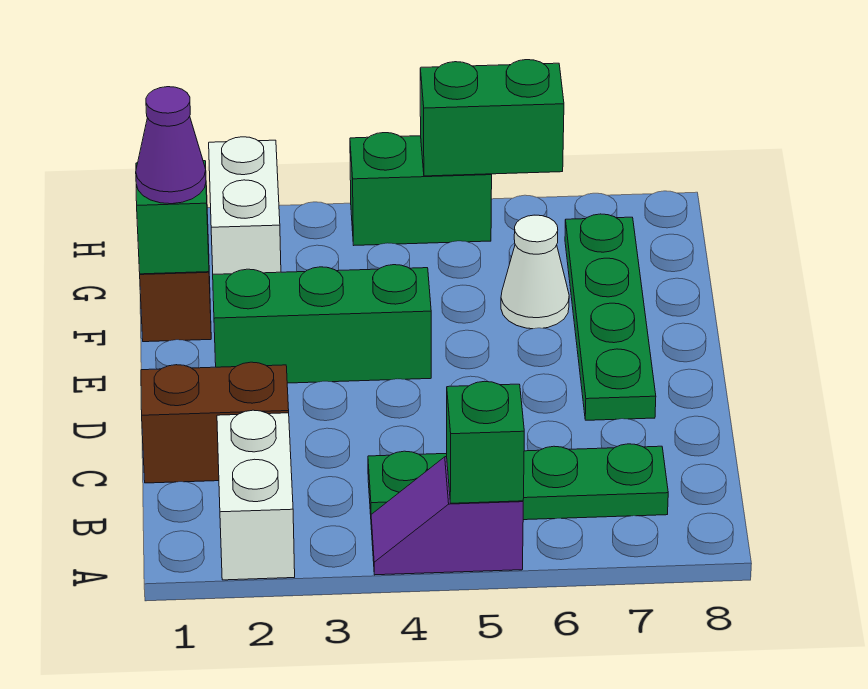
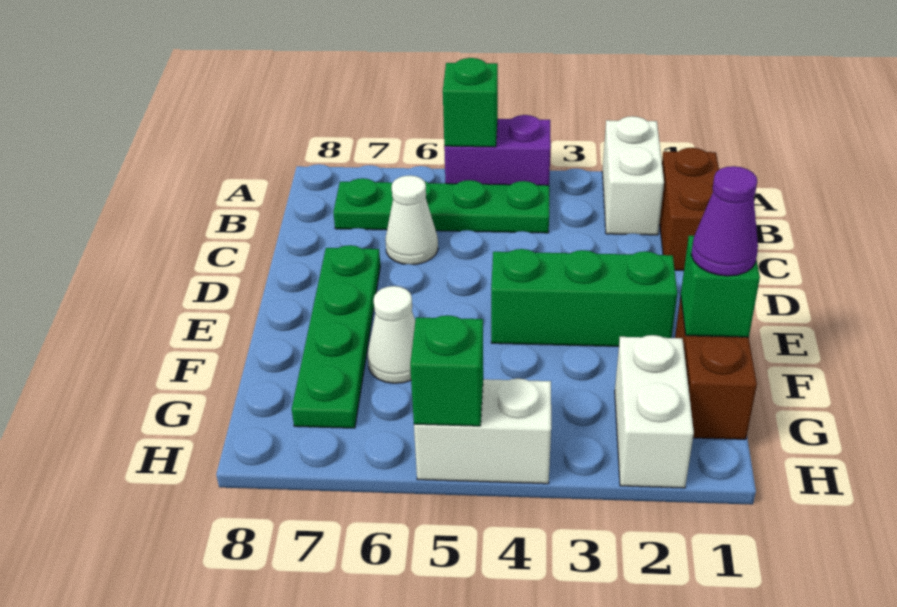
purple slope A4:A5 level 1 top 5 -> purple brick A4:A5 level 1
brown brick C1:C2 level 1 -> brown brick B1:C1 level 1
none -> white cone C6 level 1
green brick H4:H5 level 1 -> white brick H4:H5 level 1
green brick H5:H6 level 2 -> green brick H5 level 2

